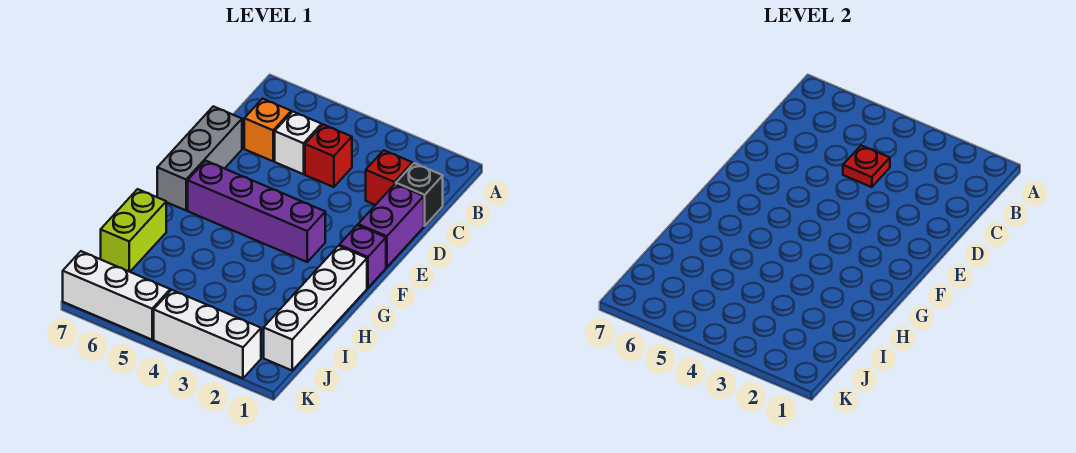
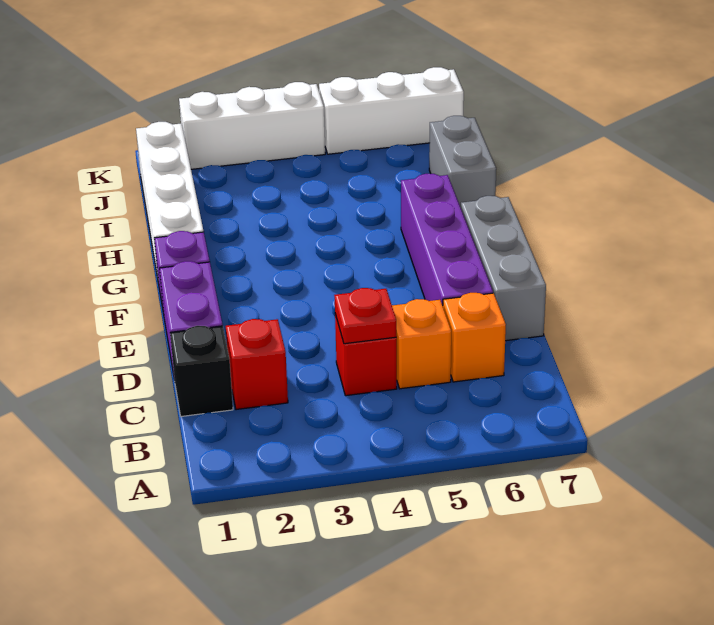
white brick C5 level 1 -> orange brick C5 level 1
purple brick F3:F6 level 1 -> purple brick D6:G6 level 1
lime brick H7:I7 level 1 -> grey brick H7:I7 level 1

